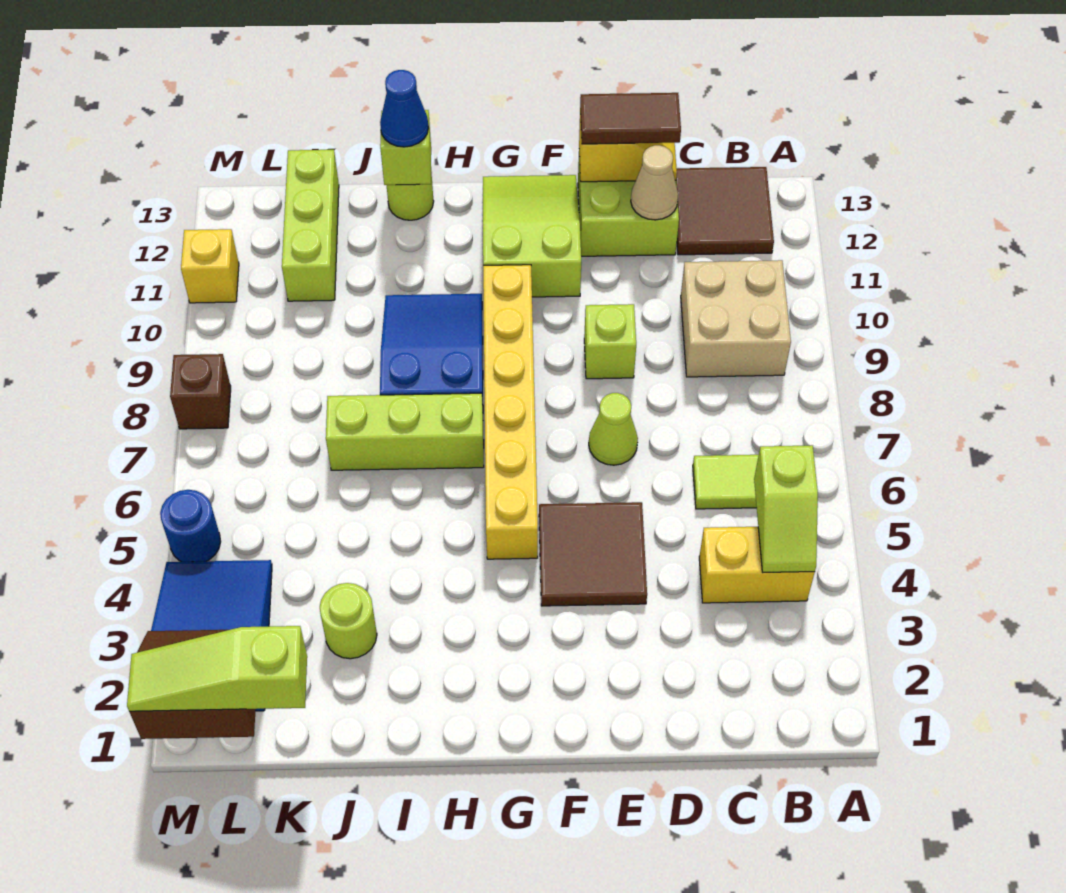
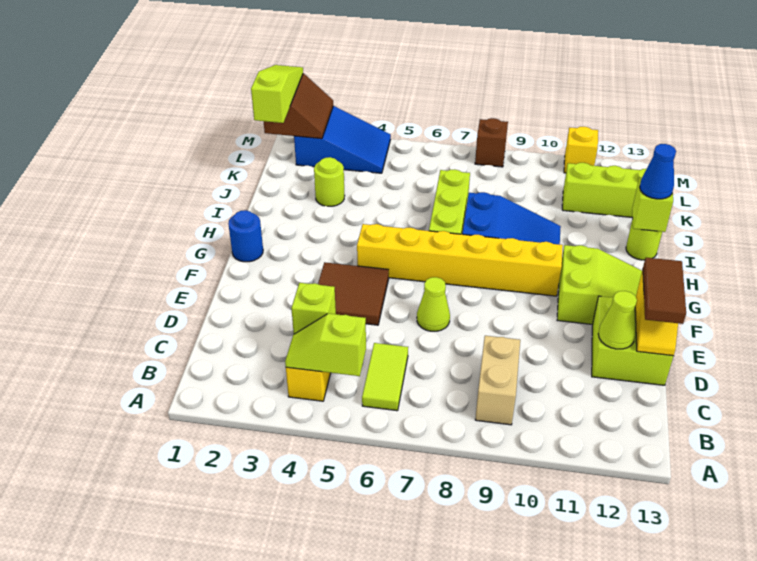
tan brick B9:C10 level 1 -> tan brick B9:C9 level 1
brown tile B12:C13 level 1 -> none
tan cone D12 level 2 -> lime cone D12 level 2
lime brick E9 level 1 -> lime brick C4 level 2
blue round brick M5 level 1 -> blue round brick G1 level 1

